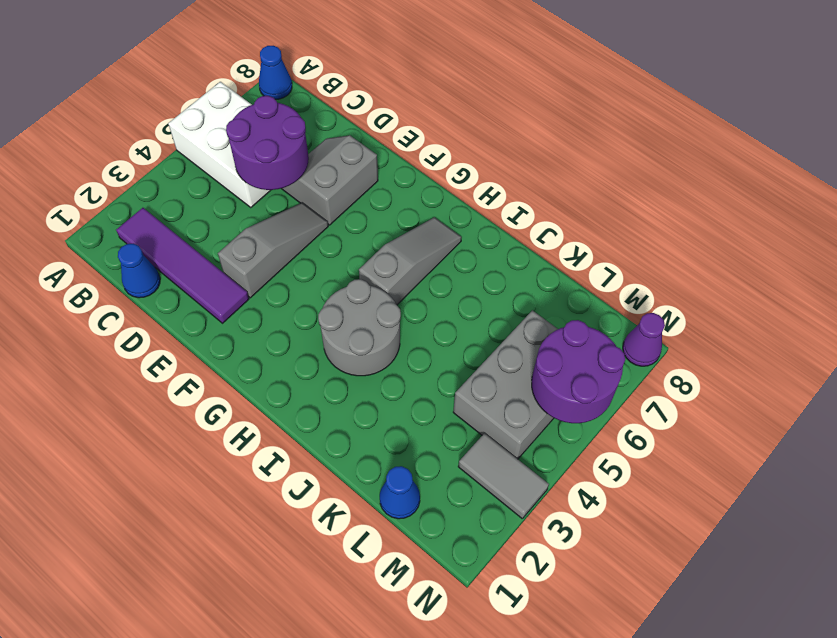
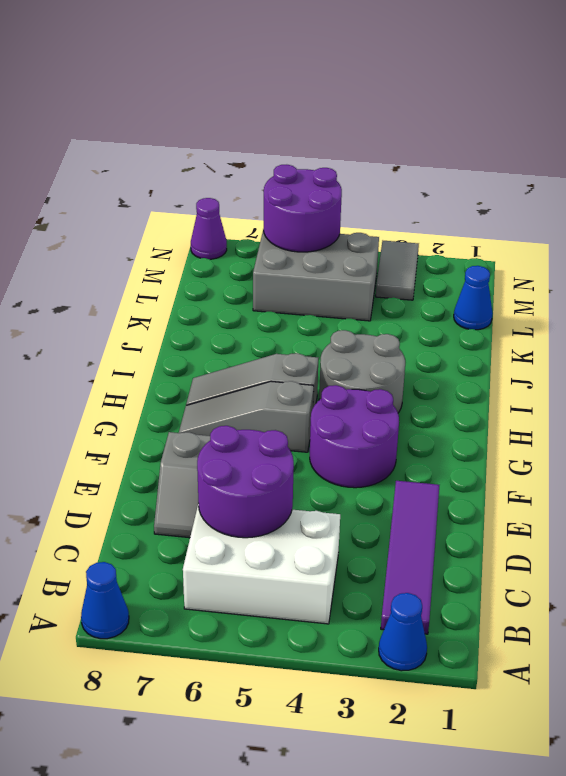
white brick A5:C6 level 1 -> white brick B4:C6 level 1
blue cone C1 level 1 -> blue cone A2 level 1
grey slope E3:E5 level 1 top 3 -> grey slope G5:G7 level 1 top 5
none -> purple round brick F3:G4 level 1

